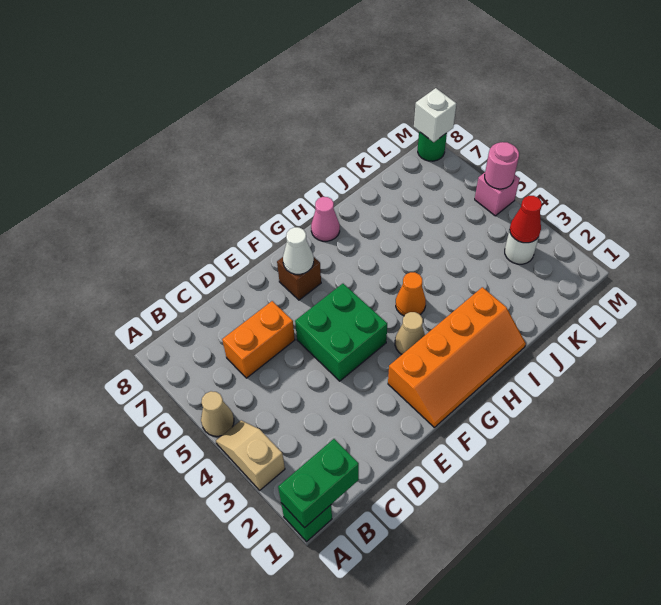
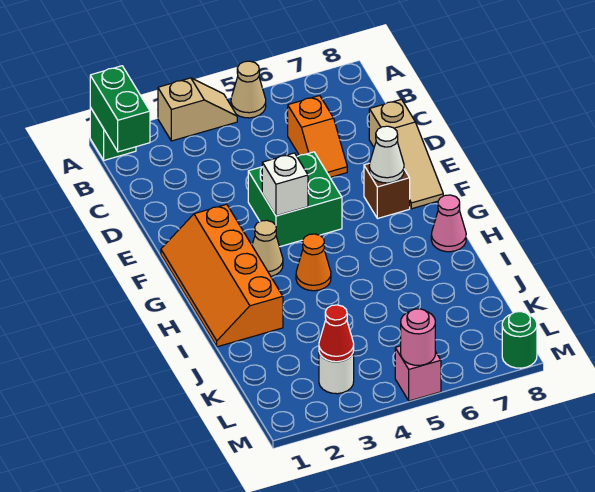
orange brick C6:D6 level 1 -> orange slope C6:D6 level 1 top C
none -> tan slope D8:F8 level 1 top D
white brick M8 level 2 -> white brick F4 level 2

